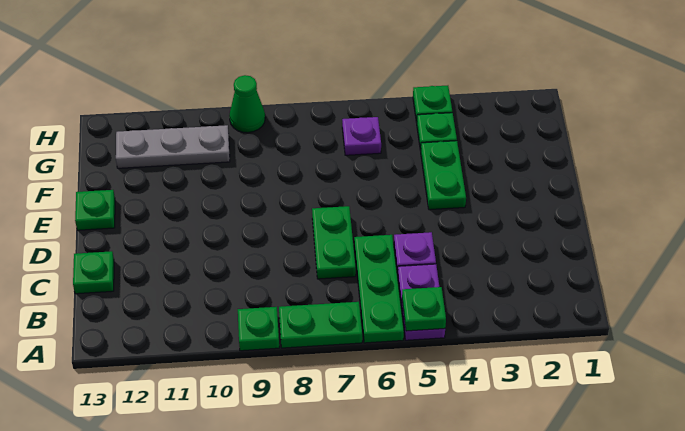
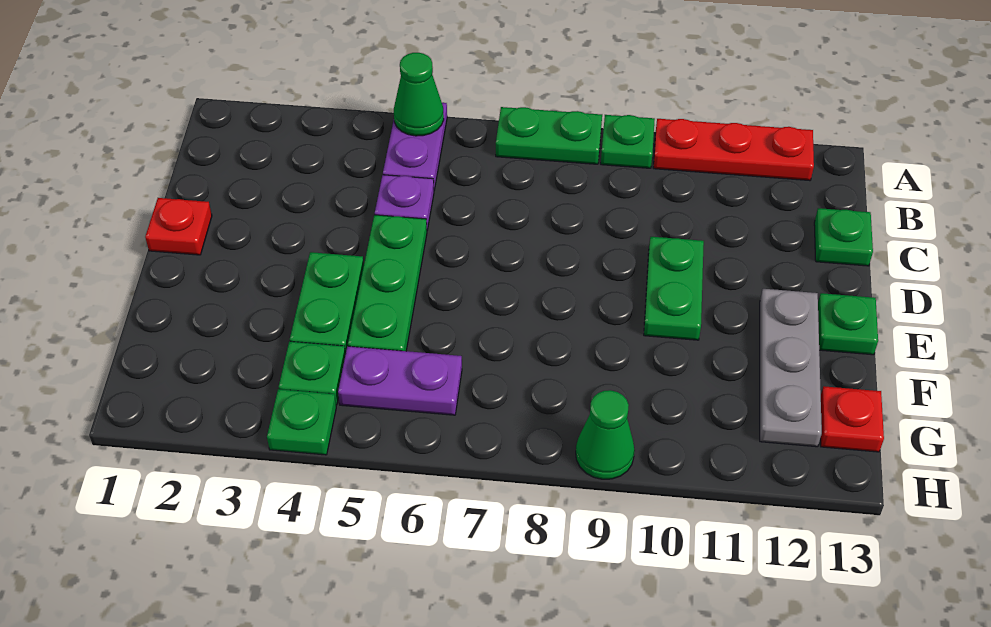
green plate A5 level 2 -> green cone A5 level 2
green plate A6:C6 level 1 -> green plate D5:F5 level 1
none -> red plate A10:A12 level 1
green plate C7:D7 level 1 -> green plate D10:E10 level 1
none -> red plate D1 level 1
purple plate G6 level 1 -> purple plate G5:G6 level 1
grey plate G10:G12 level 1 -> grey plate E12:G12 level 1
none -> red plate G13 level 1

